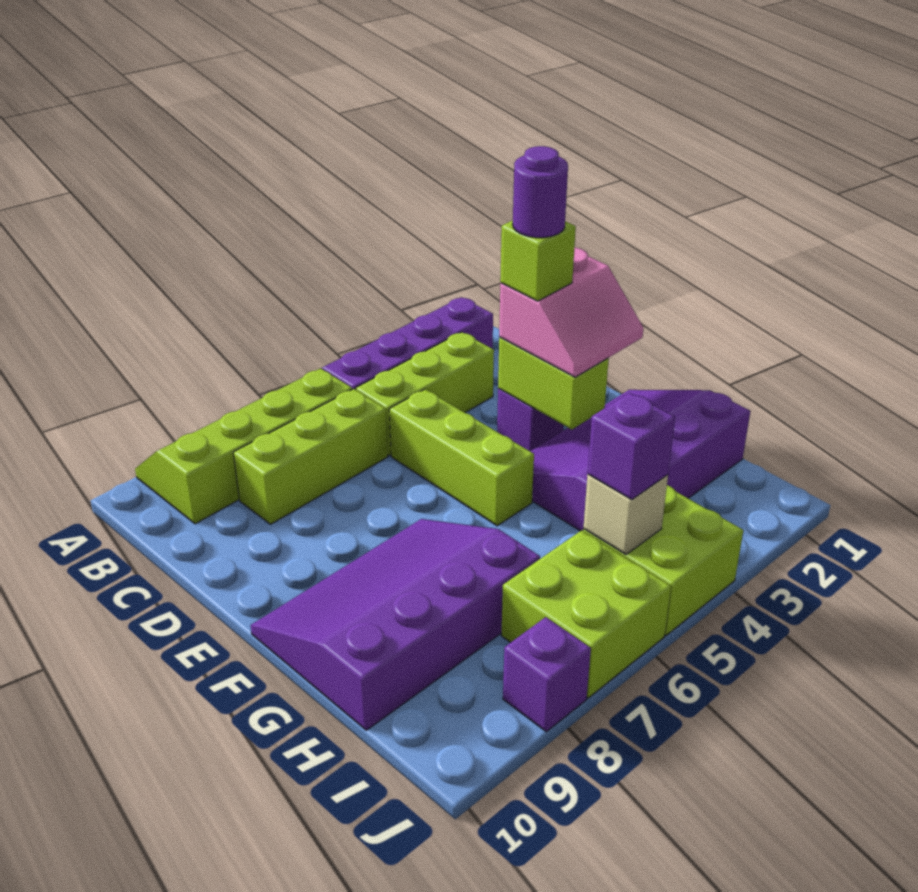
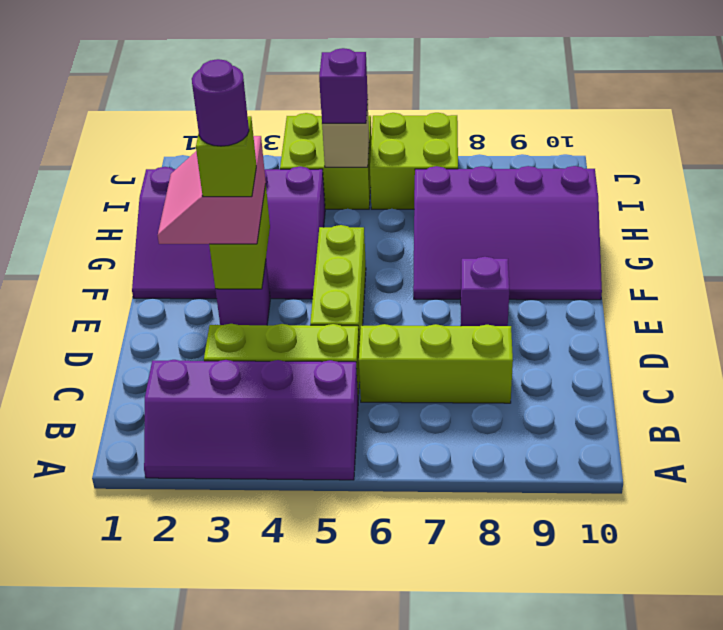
lime slope A6:B9 level 1 top B -> none
pink slope E2:F3 level 3 top E -> pink slope E2:F3 level 3 top 3
purple brick J8 level 1 -> purple brick E8 level 1

